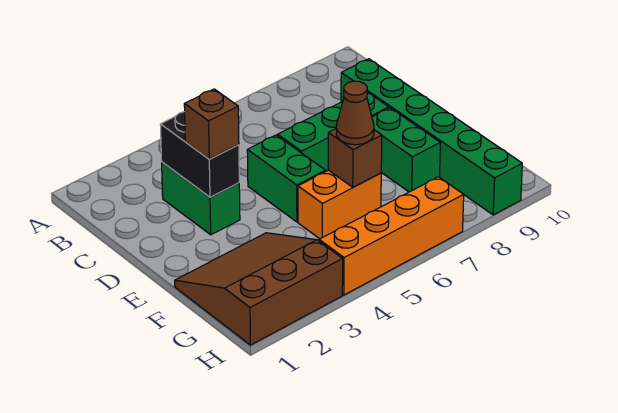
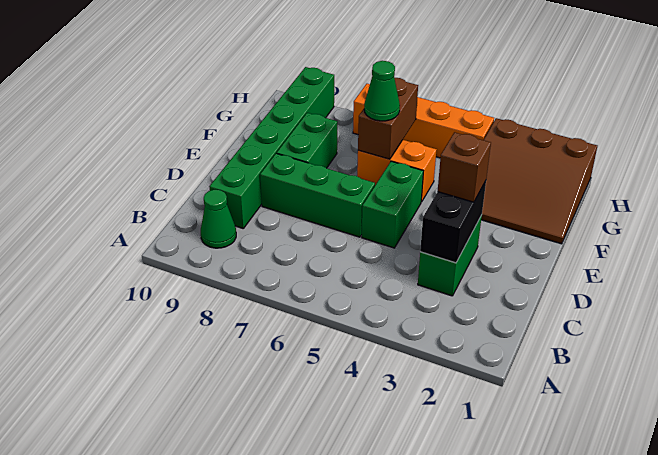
none -> green cone B9 level 1
brown brick F6 level 2 -> brown brick F6:G6 level 2
brown cone F6 level 3 -> green cone F6 level 3

